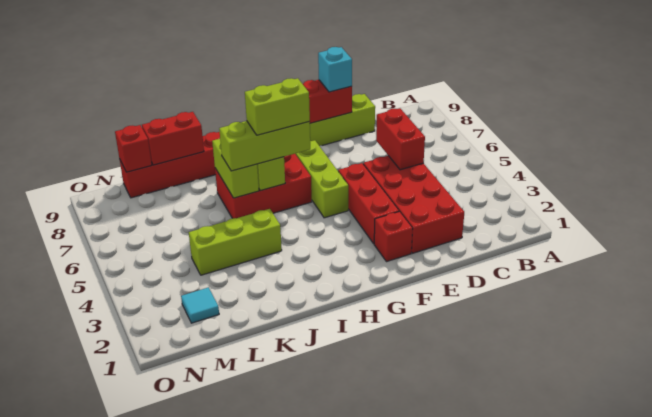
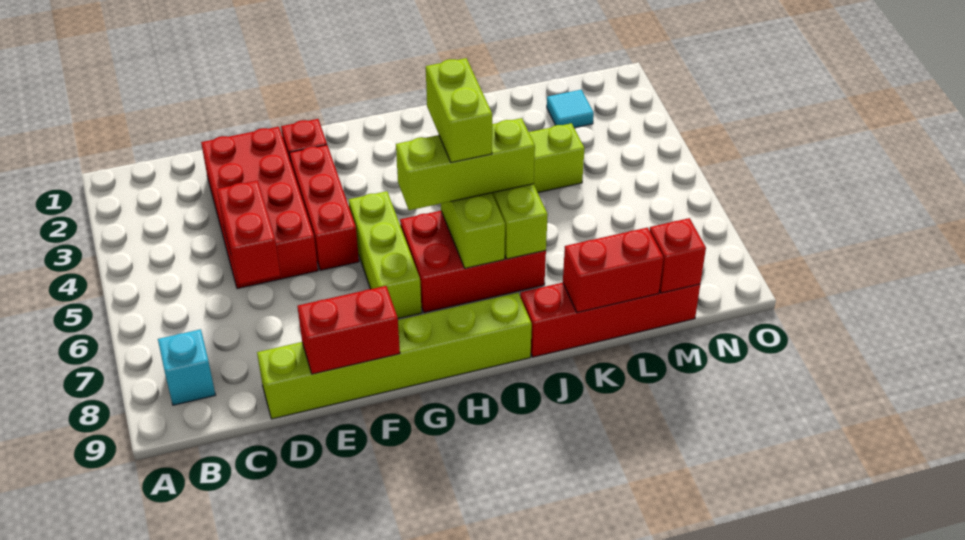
cyan brick E9 level 3 -> cyan brick B8 level 1
lime brick H6:I6 level 4 -> lime brick I5:I6 level 4

